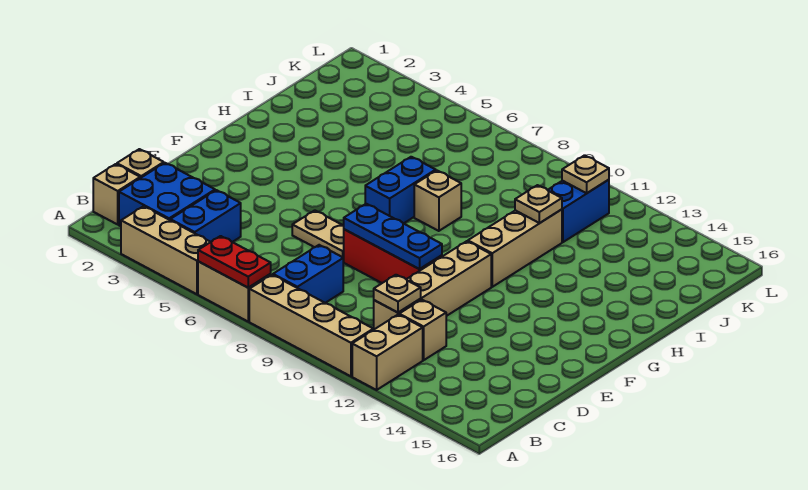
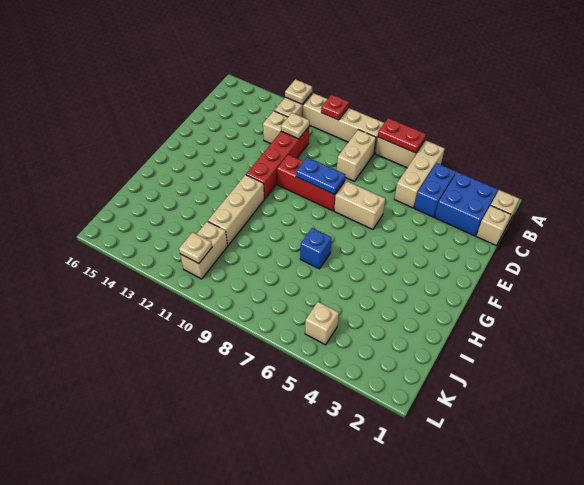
tan brick A3:A5 level 1 -> tan brick A5:C5 level 1
none -> red plate A10 level 2
blue brick B8:C8 level 1 -> tan brick B8:C8 level 1
tan brick C11:F11 level 1 -> red brick C11:F11 level 1
tan plate E6:E7 level 1 -> tan brick E6:E7 level 1
blue plate E8:E10 level 2 -> blue plate E8:E9 level 2
blue brick G7:H7 level 1 -> blue brick H7 level 1
tan brick H8 level 1 -> tan brick K5 level 1
tan plate I11 level 2 -> tan plate A12 level 2
blue brick J11:K11 level 1 -> tan brick J11:K11 level 1

